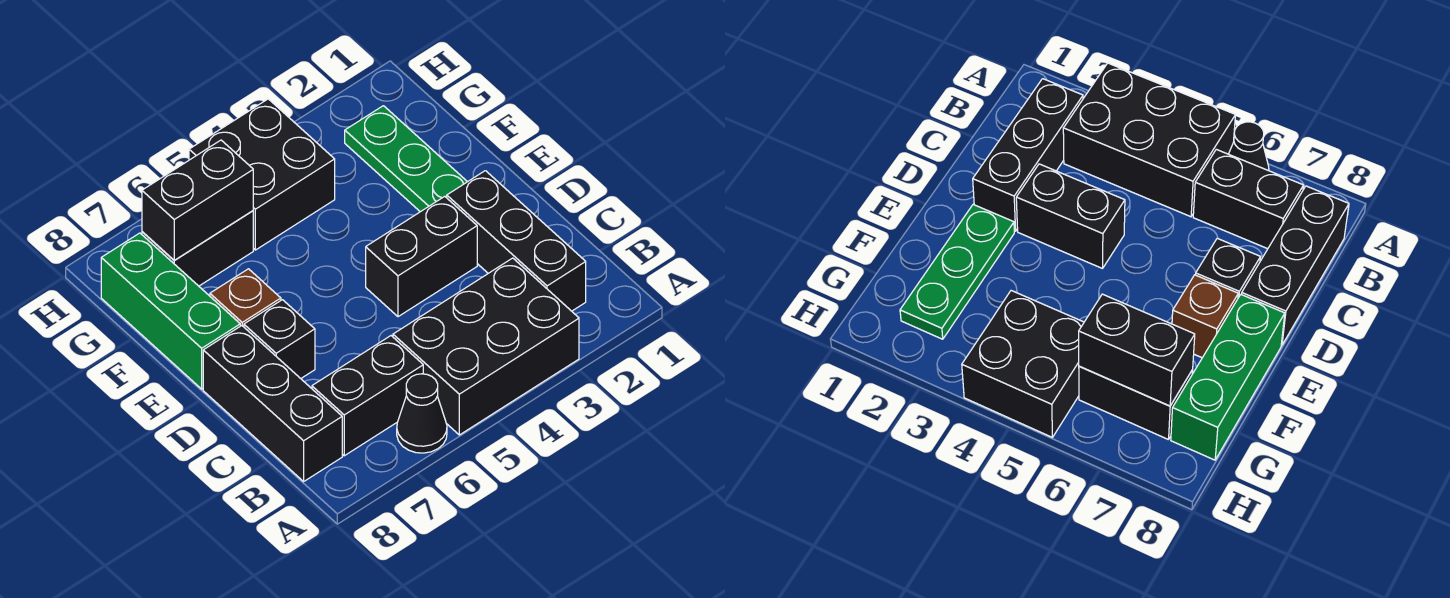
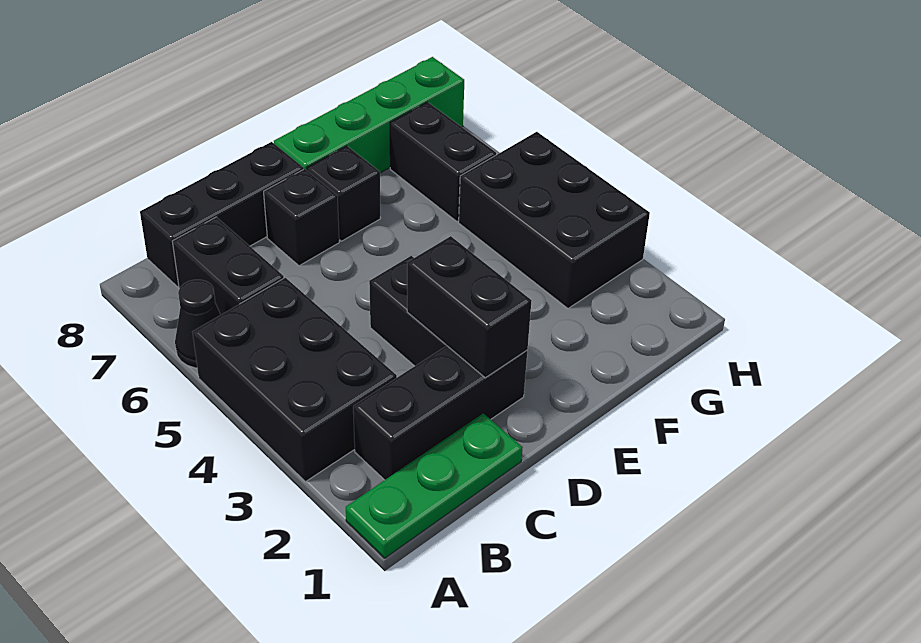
green plate E2:G2 level 1 -> green plate A1:C1 level 1
brown brick E7 level 1 -> black brick E7 level 1
green brick E8:G8 level 1 -> green brick E8:H8 level 1
black brick G4:H5 level 1 -> black brick G3:H5 level 1
black brick G6:G7 level 2 -> black brick D2:D3 level 2

